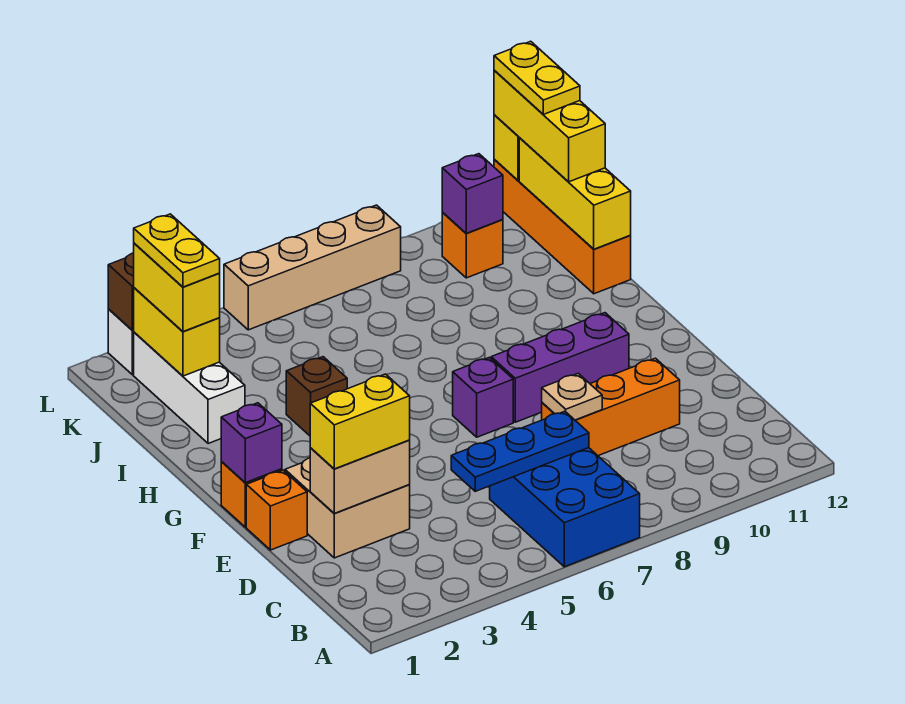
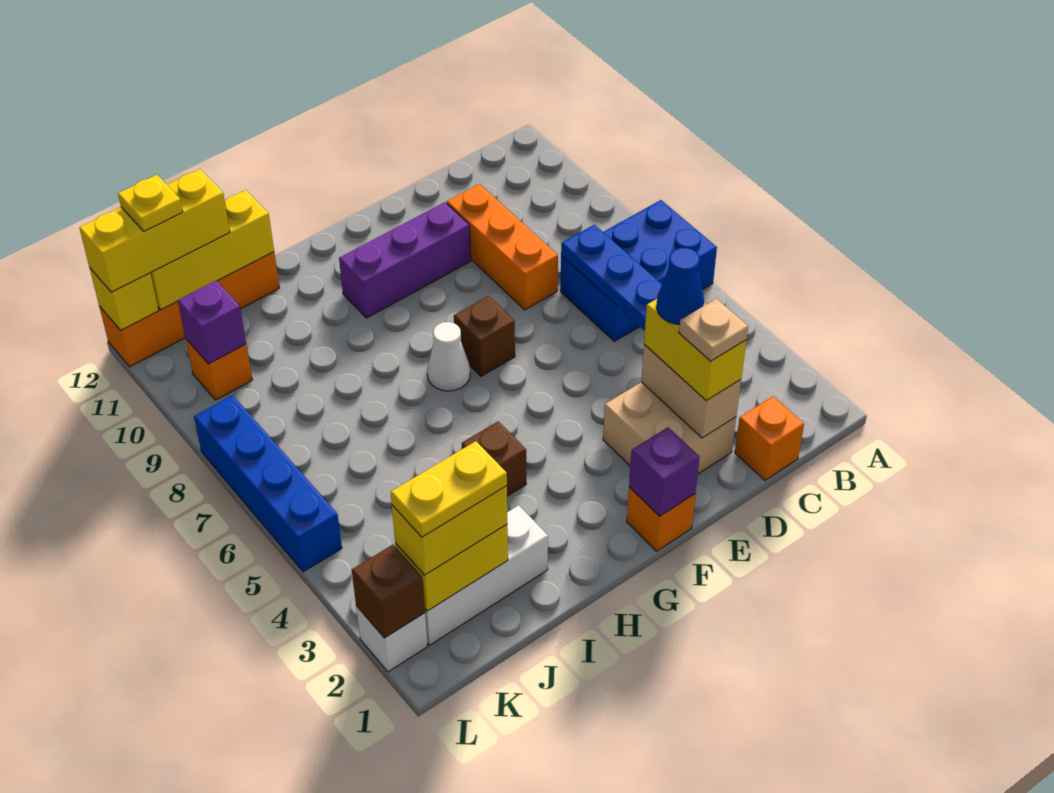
none -> blue cone D3 level 4
tan plate D8 level 2 -> tan plate D2 level 4
orange brick E1 level 1 -> orange brick C1 level 1
purple brick F7 level 1 -> brown brick F7 level 1
purple brick F8:F10 level 1 -> purple brick E10:G10 level 1
none -> white cone G7 level 1
yellow plate K12:L12 level 4 -> yellow plate K12 level 4
tan brick L5:L8 level 1 -> blue brick L5:L8 level 1

